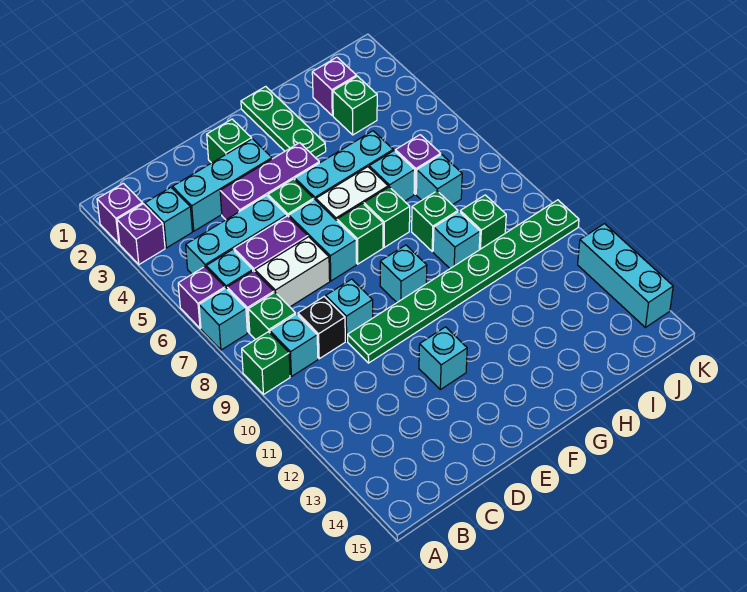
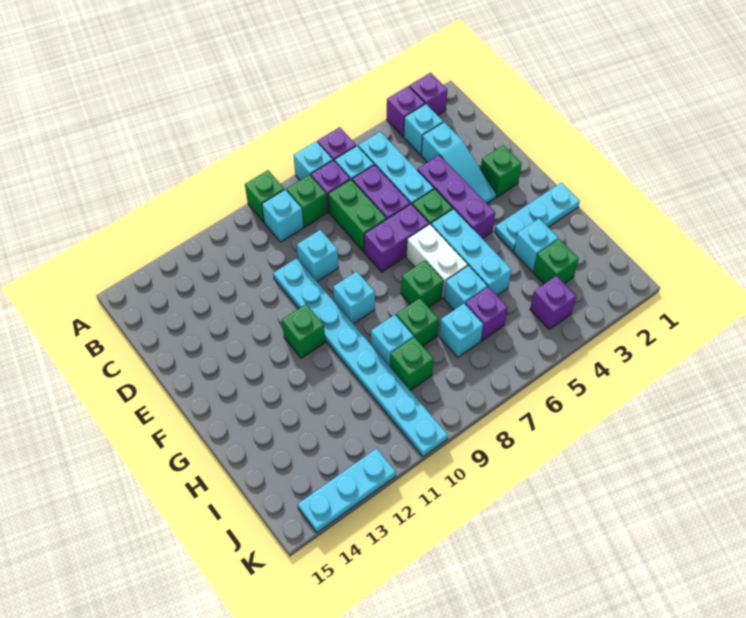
cyan brick C3:E3 level 1 -> cyan slope C3:E3 level 1 top C
white brick C7:D7 level 1 -> green brick C7:D7 level 1
black brick C9 level 1 -> none
green plate D10:K10 level 1 -> cyan plate D10:K10 level 1
cyan brick E6:E7 level 1 -> purple brick E6:E7 level 1
cyan brick E12 level 1 -> cyan brick H3 level 1
green brick F7 level 1 -> green brick F11 level 1
green plate G1:G3 level 1 -> cyan plate G1:G3 level 1
purple brick I2 level 1 -> purple brick J4 level 1
cyan brick K12:K14 level 1 -> cyan plate K12:K14 level 1

